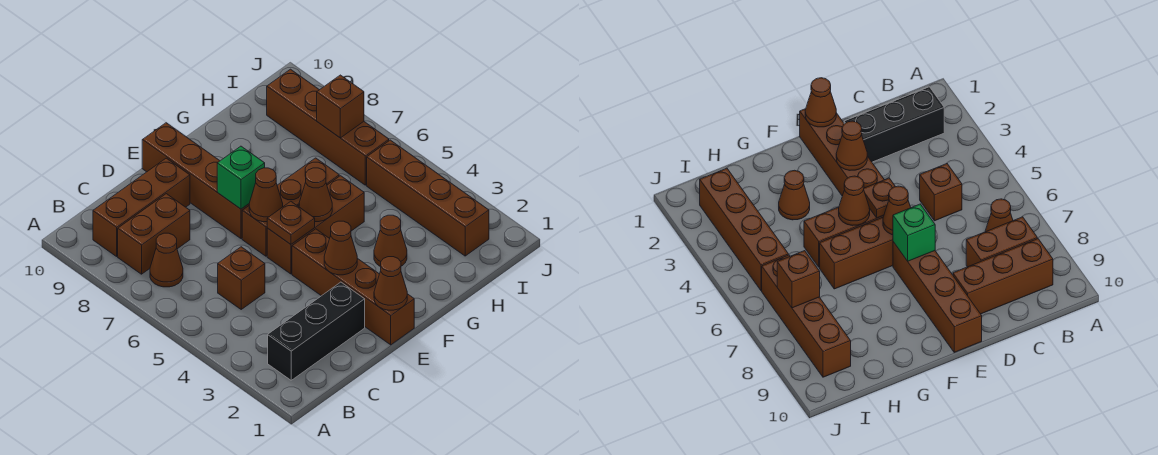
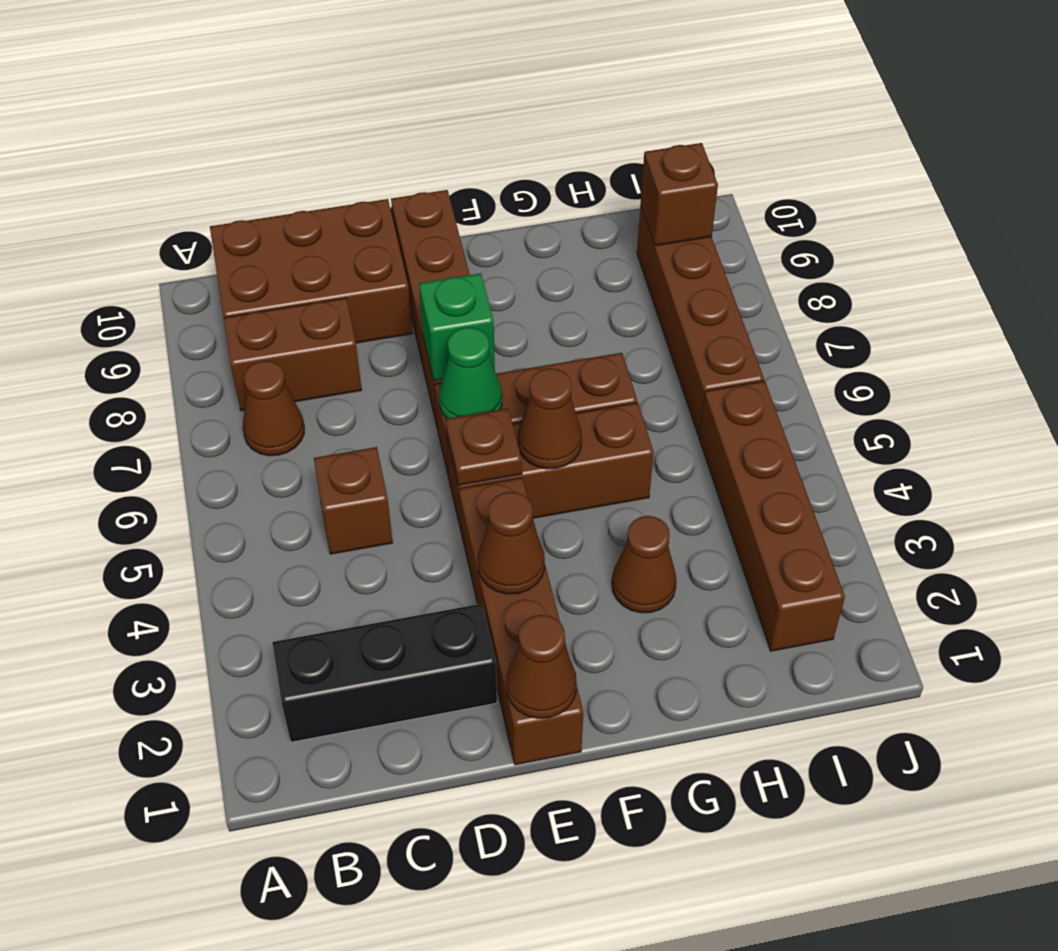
brown brick B9:D9 level 1 -> brown brick B9:D10 level 1
brown cone E6 level 2 -> green cone E6 level 2
brown brick I7 level 2 -> brown brick I9 level 2

